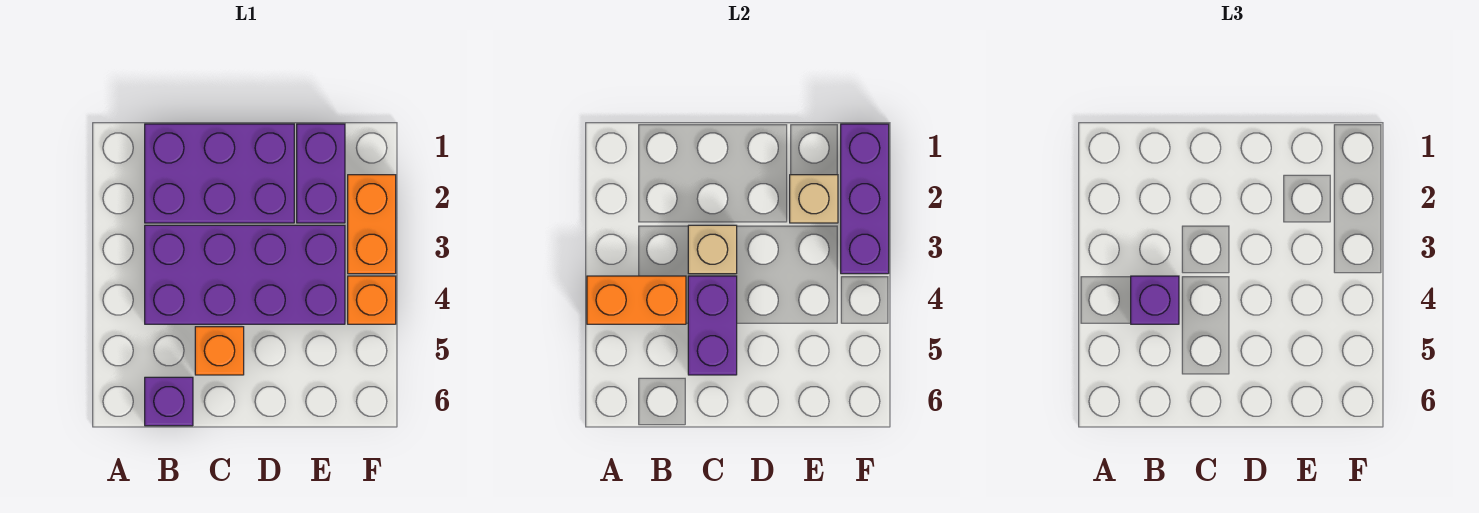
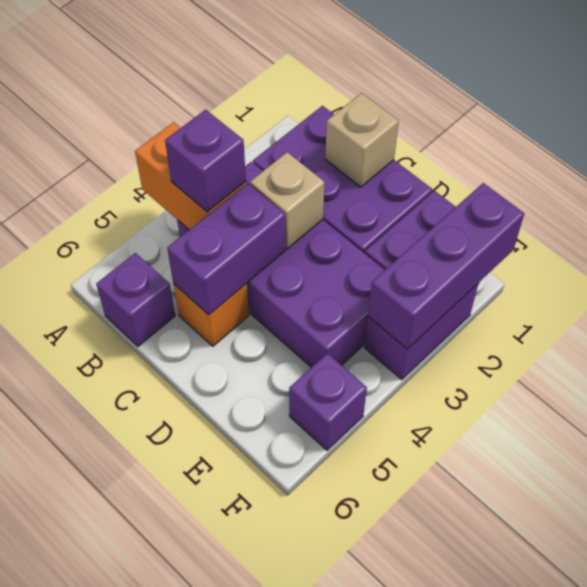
tan brick E2 level 2 -> tan brick C1 level 2
orange brick F2:F3 level 1 -> purple brick F2:F3 level 1
orange brick F4 level 1 -> none
none -> purple brick F5 level 1

